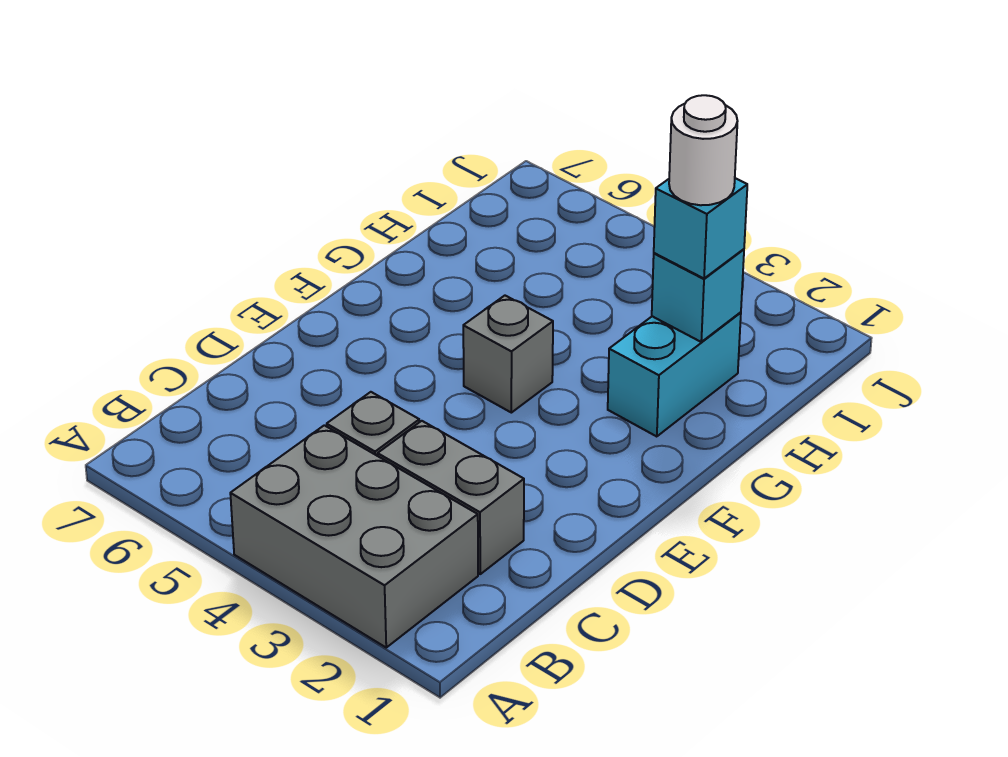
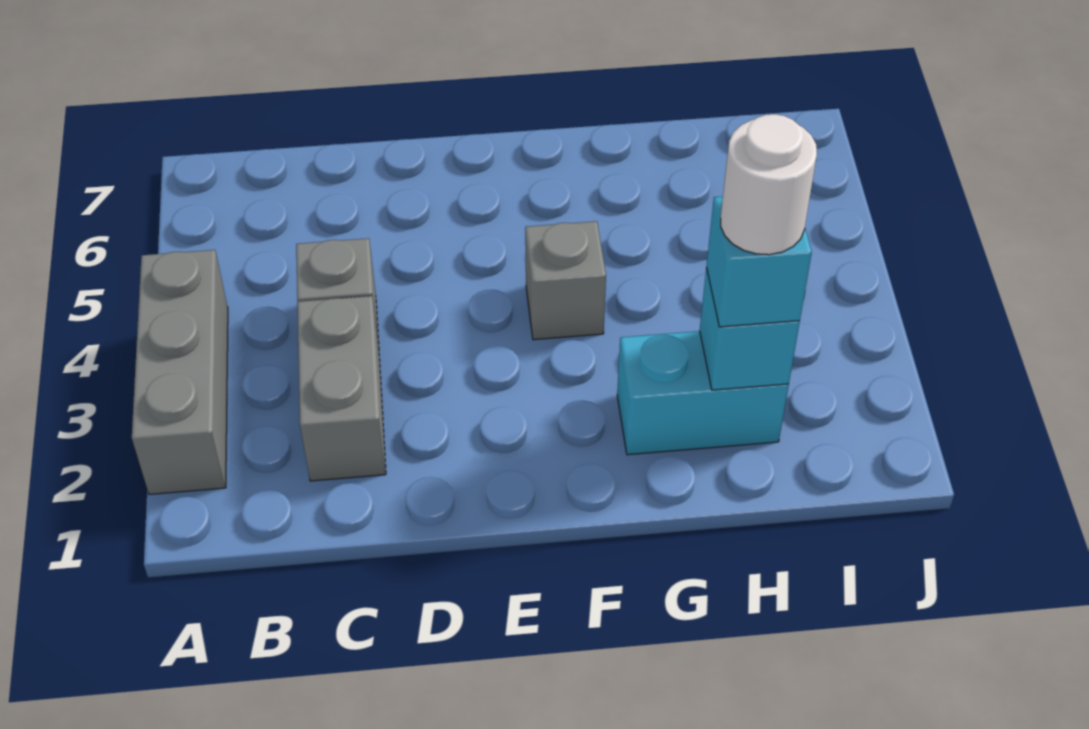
grey brick A2:B4 level 1 -> grey brick A2:A4 level 1

